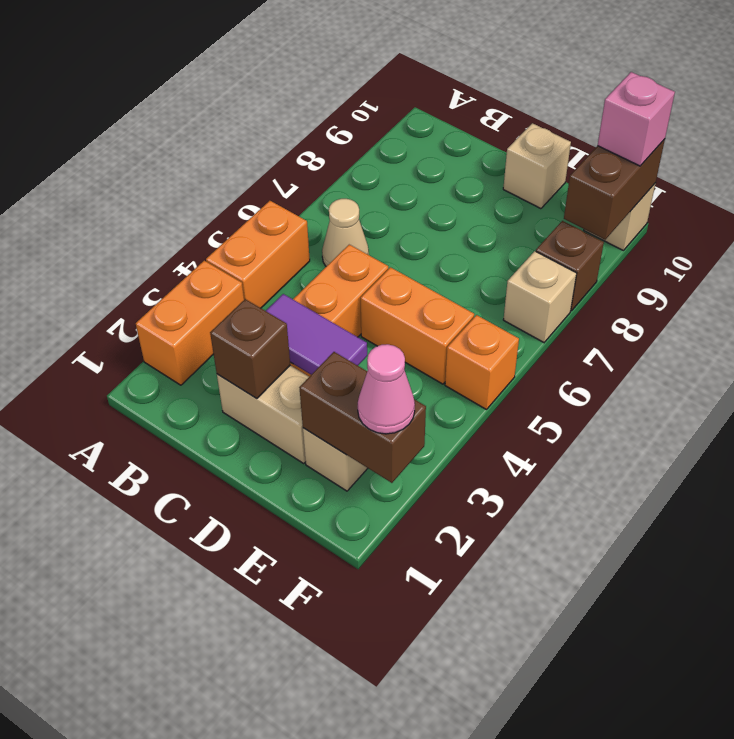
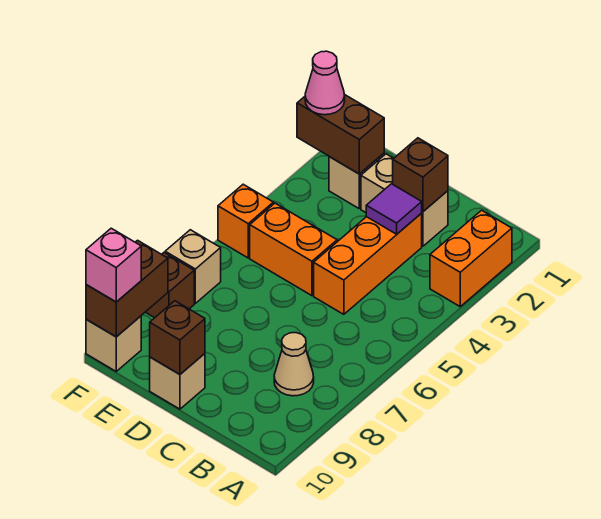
orange brick A4:A5 level 1 -> none
tan cone B6 level 1 -> tan cone B8 level 1
purple tile C3:D3 level 2 -> purple tile C3 level 2
none -> brown brick D10 level 2

